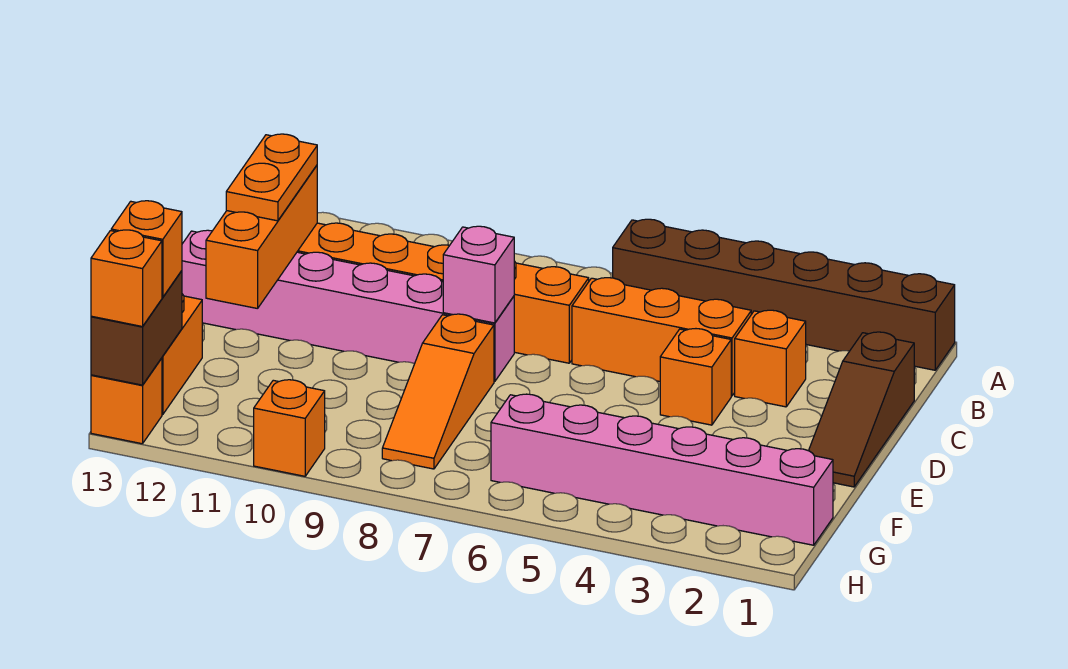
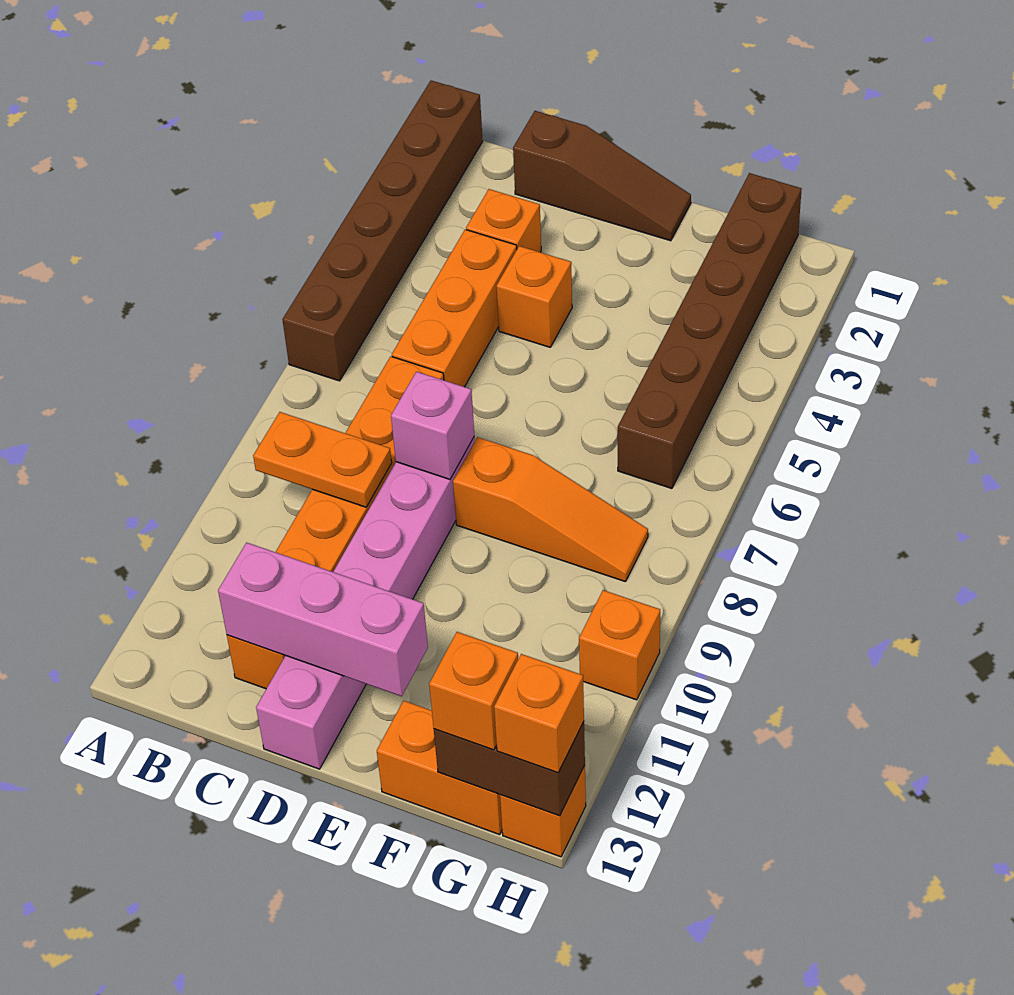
orange brick C12:E12 level 2 -> pink brick C12:E12 level 2
orange plate C12:D12 level 3 -> orange plate B9:C9 level 2
pink brick G1:G6 level 1 -> brown brick G1:G6 level 1

